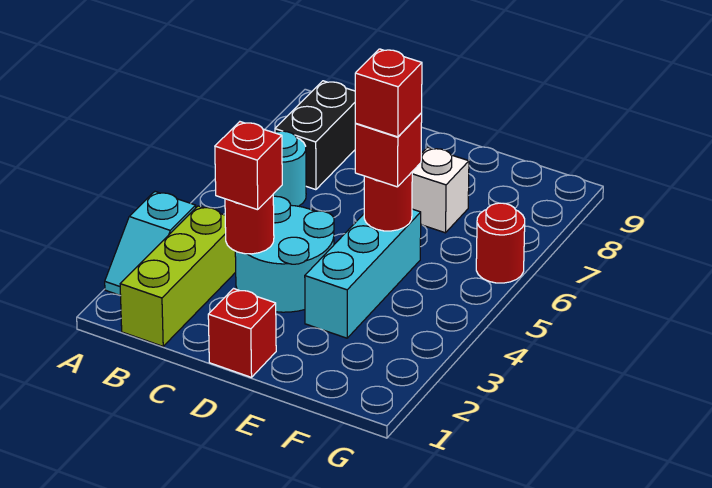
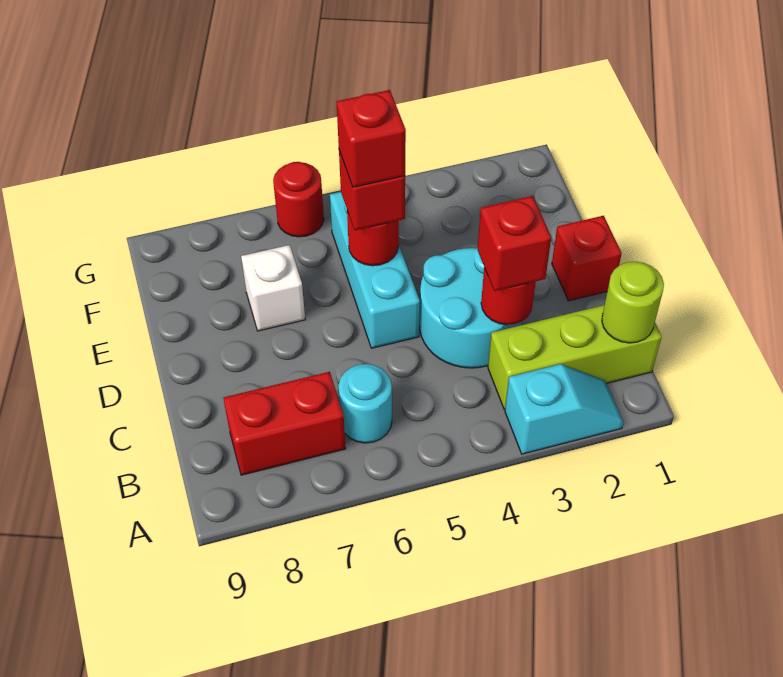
none -> lime round brick B1 level 2
black brick B7:B8 level 1 -> red brick B7:B8 level 1
cyan brick E3:E5 level 1 -> cyan brick D5:F5 level 1

